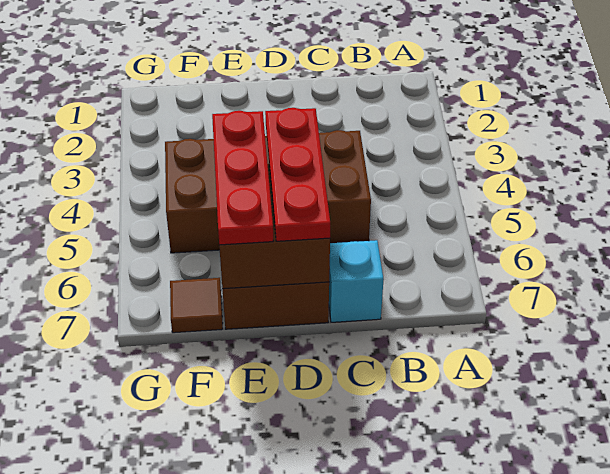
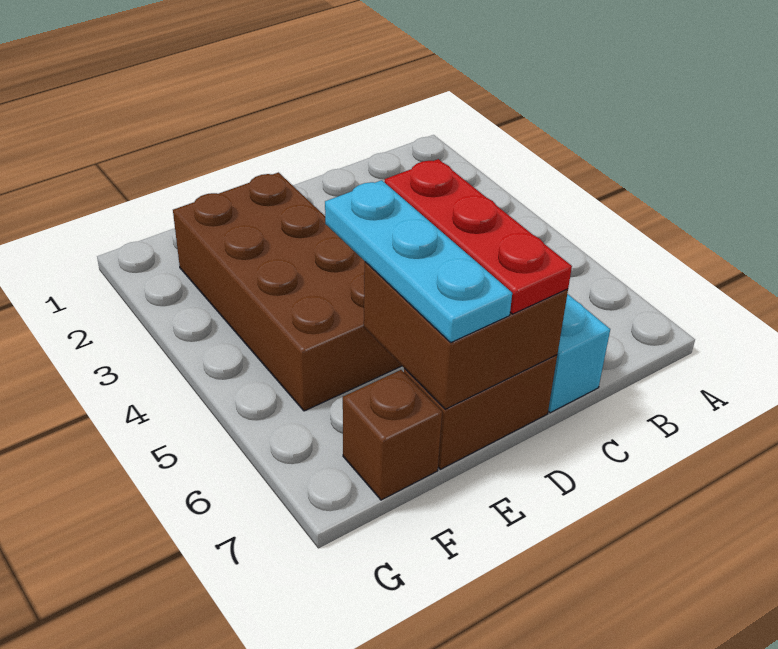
brown brick C4:F5 level 1 -> brown brick E2:F5 level 1
red plate E5:E7 level 3 -> cyan plate E5:E7 level 3
brown tile F7 level 1 -> brown brick F7 level 1

